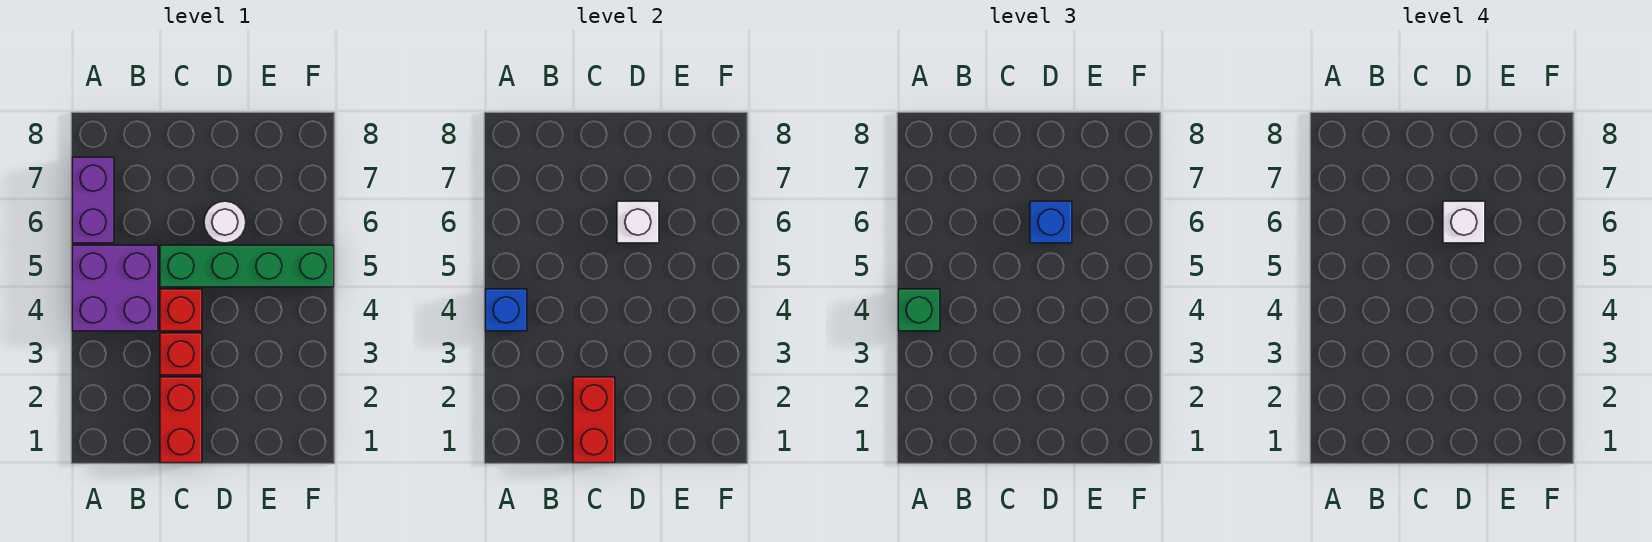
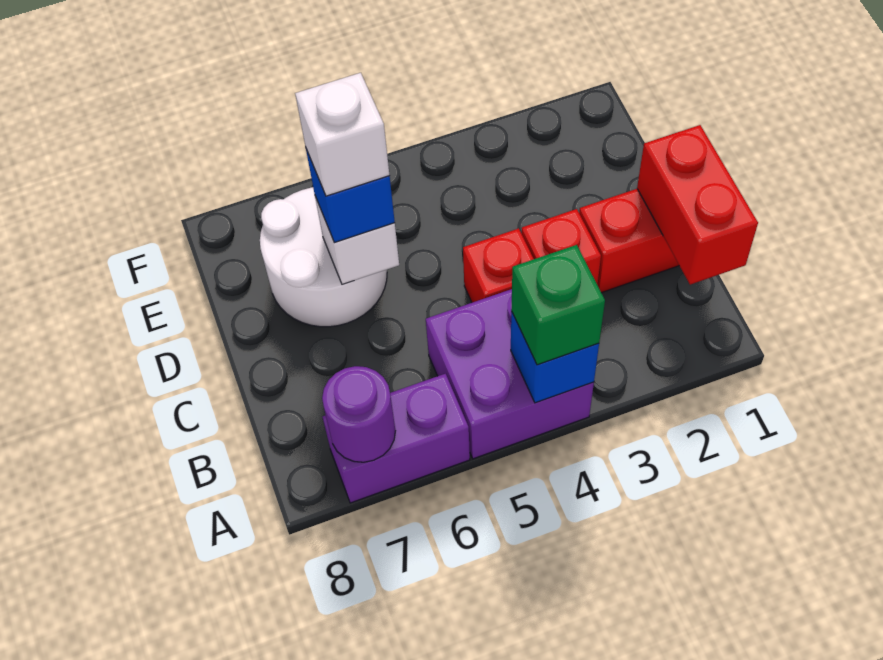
none -> purple round brick A7 level 2
red brick C1:C2 level 2 -> red brick B1:C1 level 2
green brick C5:F5 level 1 -> none
white round brick D6 level 1 -> white round brick D6:E7 level 1

